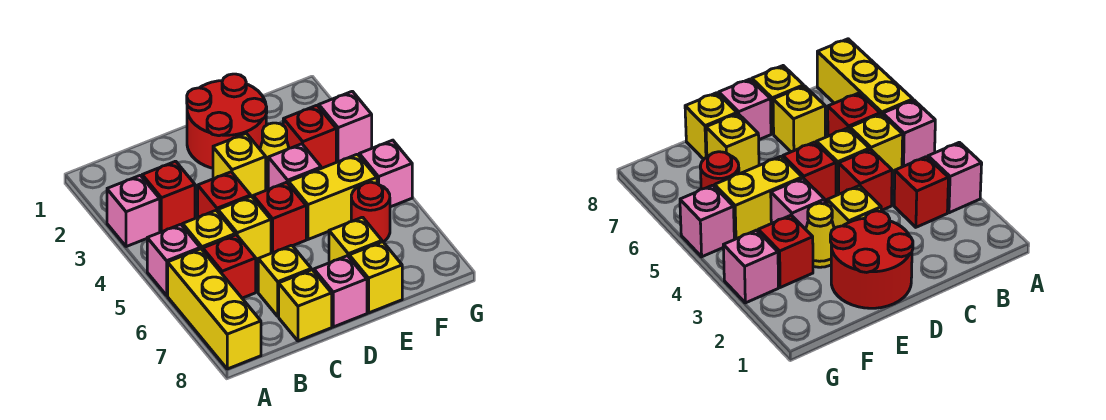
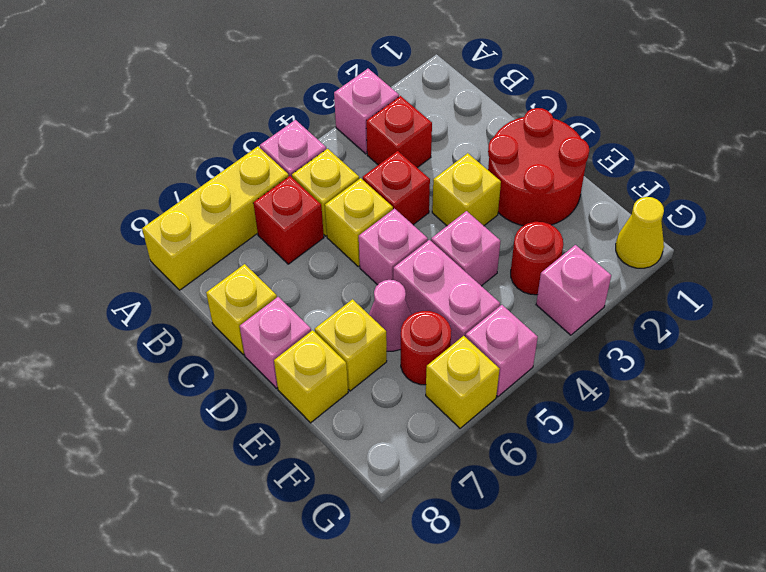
yellow brick C7 level 1 -> yellow brick G6 level 1
red brick D5 level 1 -> pink brick D5 level 1
yellow cone E3 level 1 -> yellow cone G1 level 1
yellow brick E5:F5 level 1 -> pink brick E5:F5 level 1
none -> pink cone E6 level 1
red brick F3 level 1 -> red round brick F3 level 1

